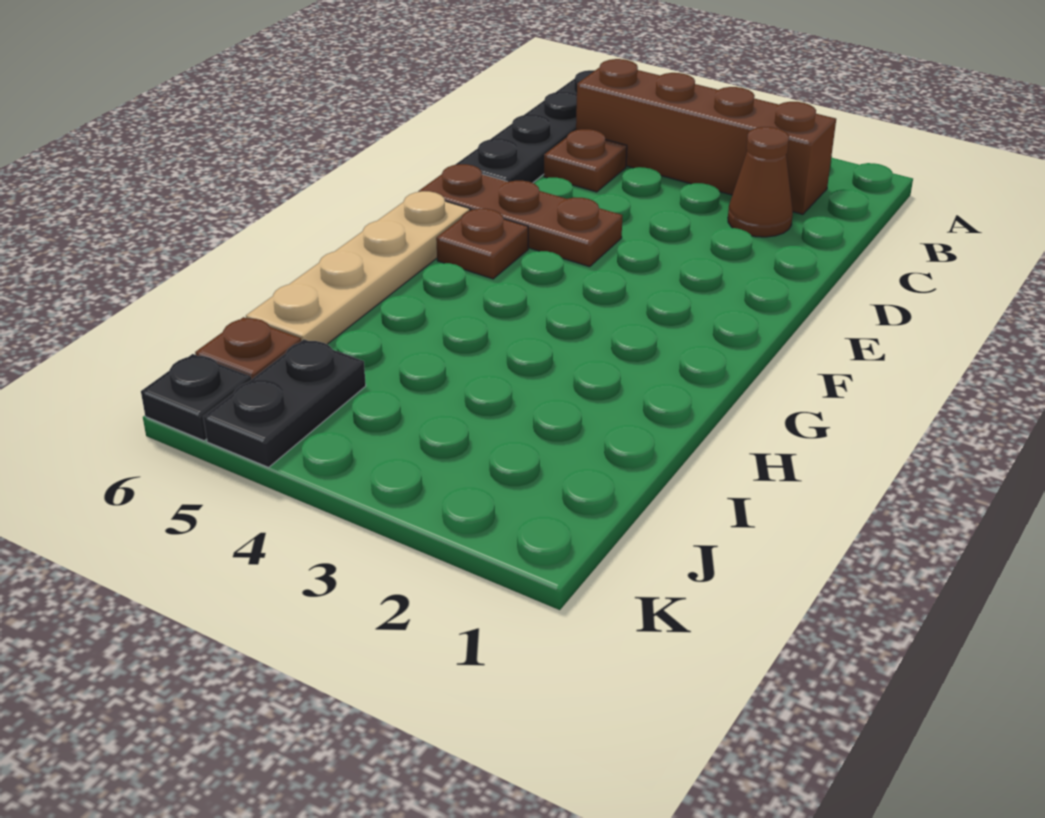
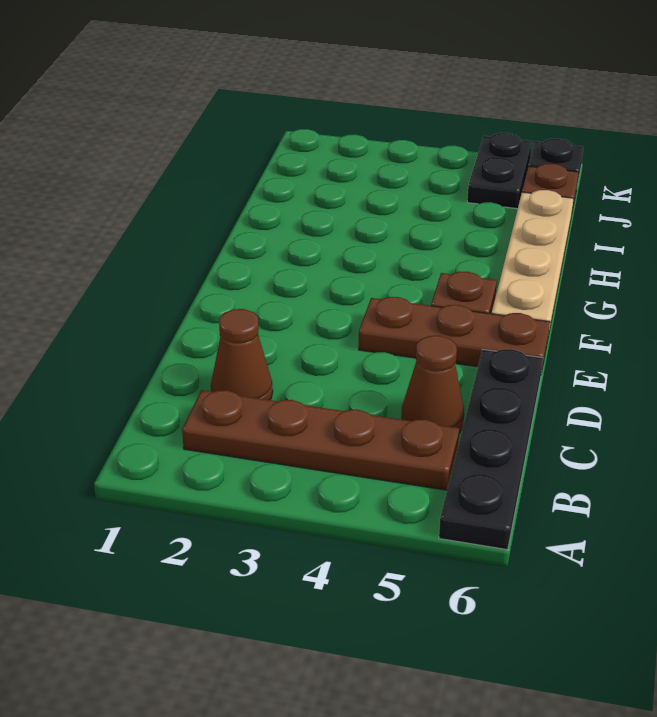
brown brick B2:B5 level 1 -> brown plate B2:B5 level 1
brown plate C5 level 1 -> brown cone C5 level 1

